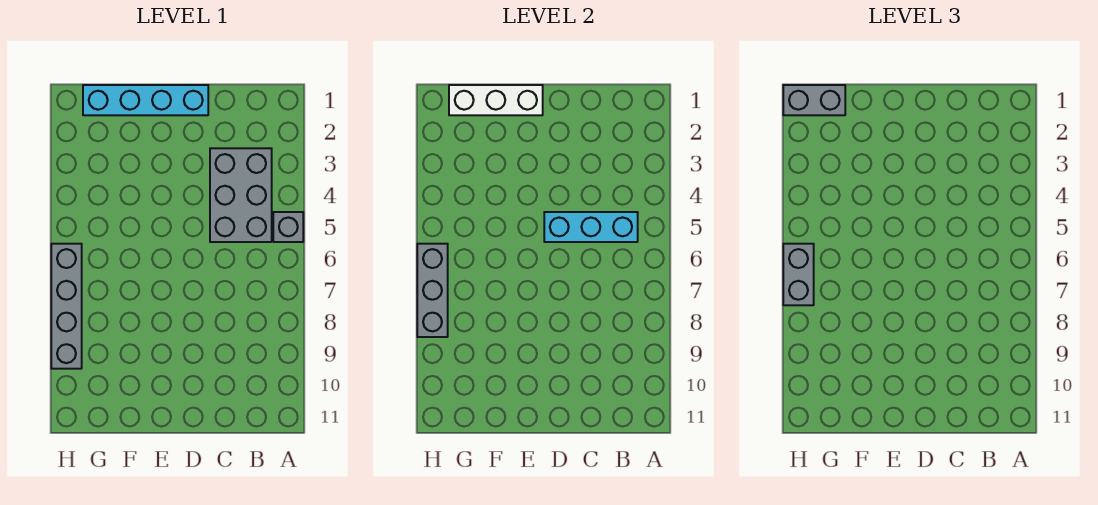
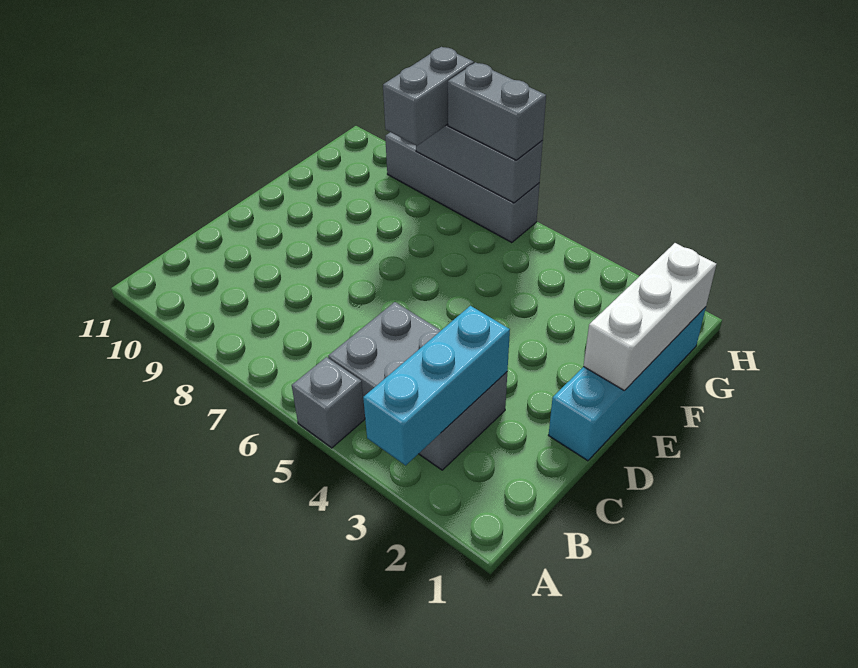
cyan brick B5:D5 level 2 -> cyan brick A3:C3 level 2
grey brick G1:H1 level 3 -> grey brick G8:H8 level 3

